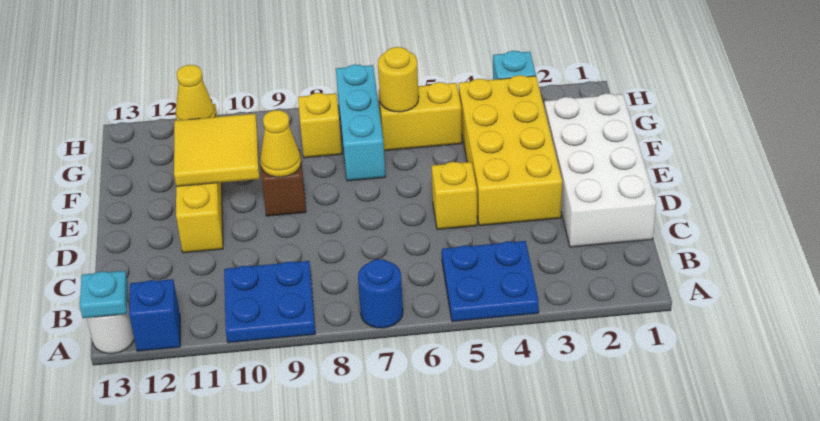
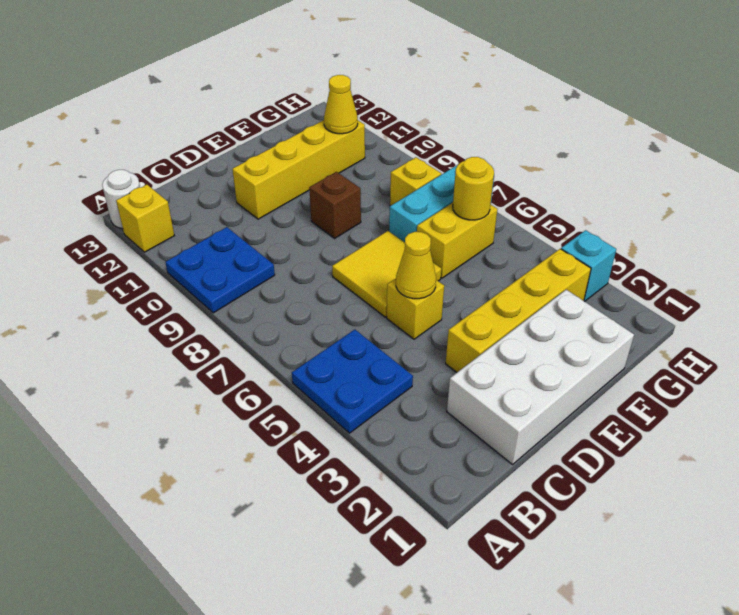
blue round brick A7 level 1 -> none
blue brick A12 level 1 -> yellow brick A12 level 1
cyan plate A13 level 2 -> none
yellow brick D3:G4 level 1 -> yellow brick D3:G3 level 1
yellow cone E9 level 2 -> yellow cone D5 level 2
yellow tile E10:F11 level 2 -> yellow tile D6:E7 level 1
yellow brick G5:G6 level 1 -> yellow brick F6:G6 level 1

